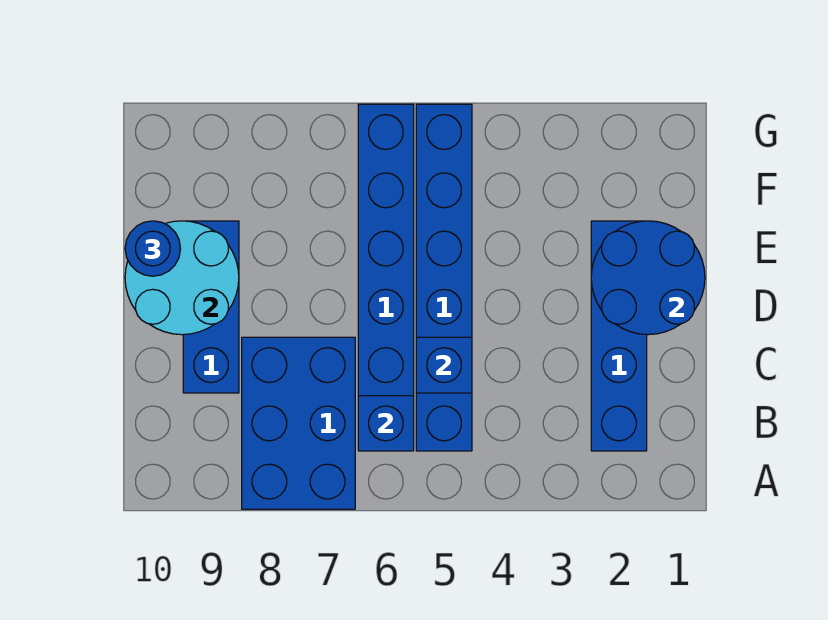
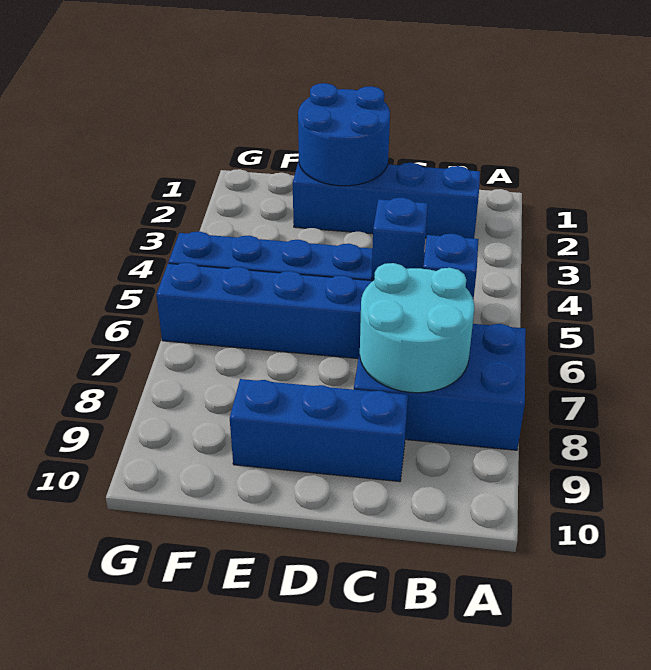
cyan round brick D9:E10 level 2 -> cyan round brick B7:C8 level 2
blue round brick E10 level 3 -> none

